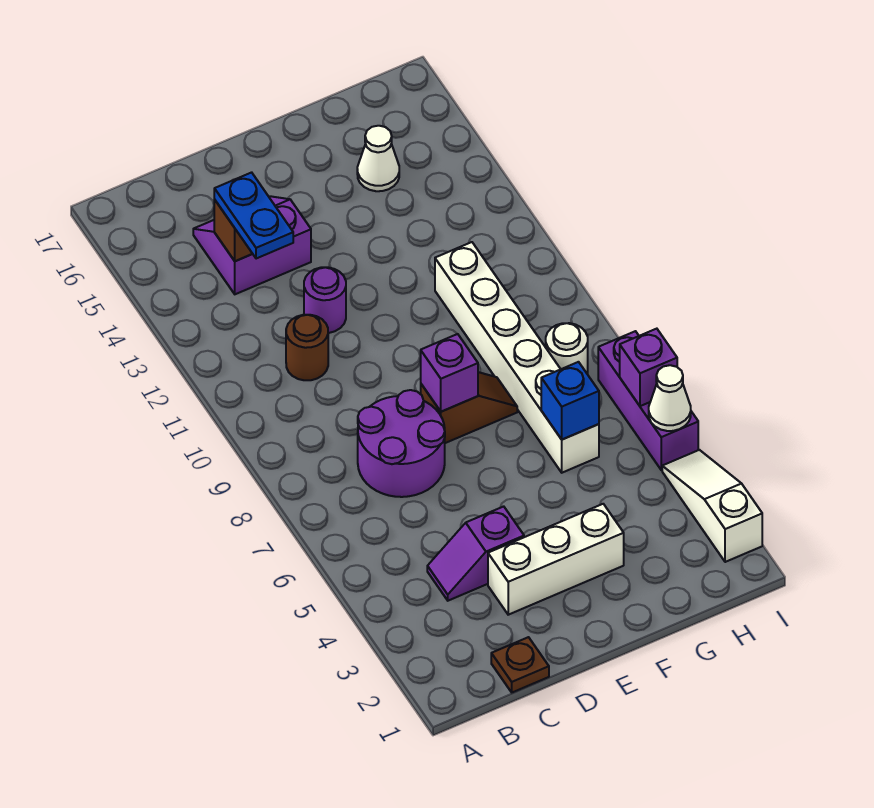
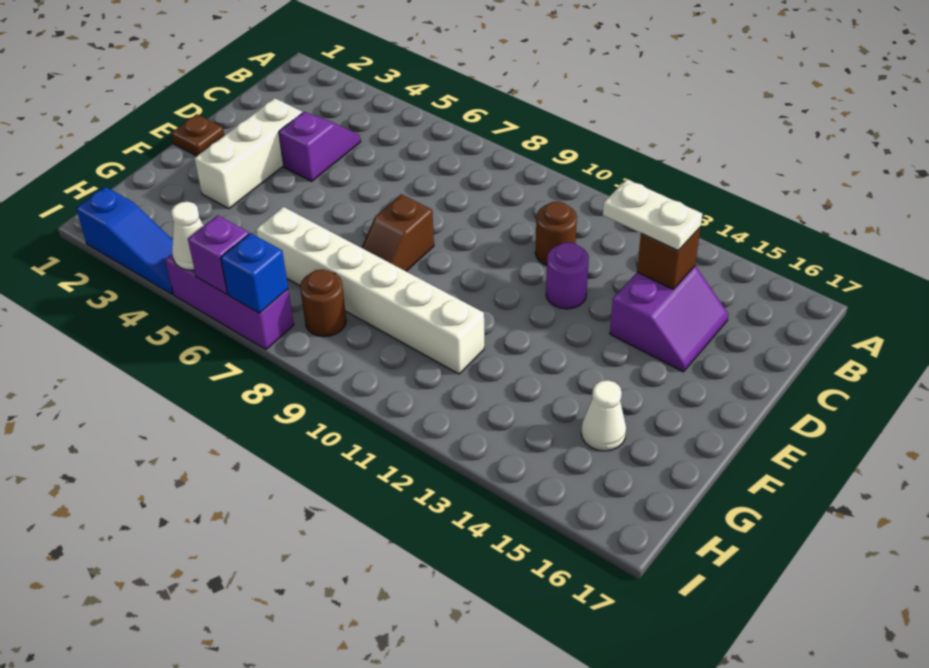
brown plate C1 level 1 -> brown plate E1 level 1
purple round brick C7:D8 level 1 -> none
blue plate C13:C14 level 3 -> white plate C13:C14 level 3
purple brick E8 level 2 -> none
blue brick G6 level 2 -> blue brick I7 level 2
white round brick H8 level 1 -> brown round brick H8 level 1
white slope I2:I4 level 1 top 2 -> blue slope I2:I4 level 1 top 2

